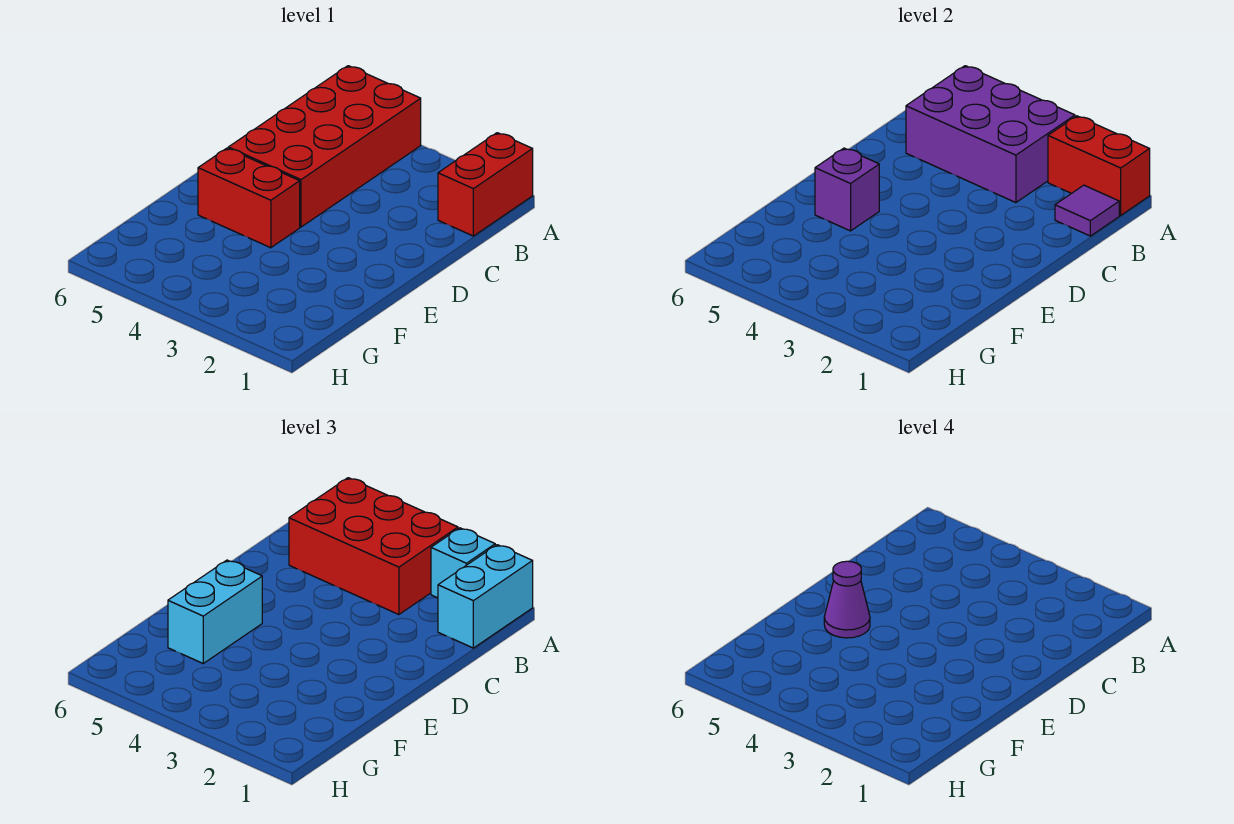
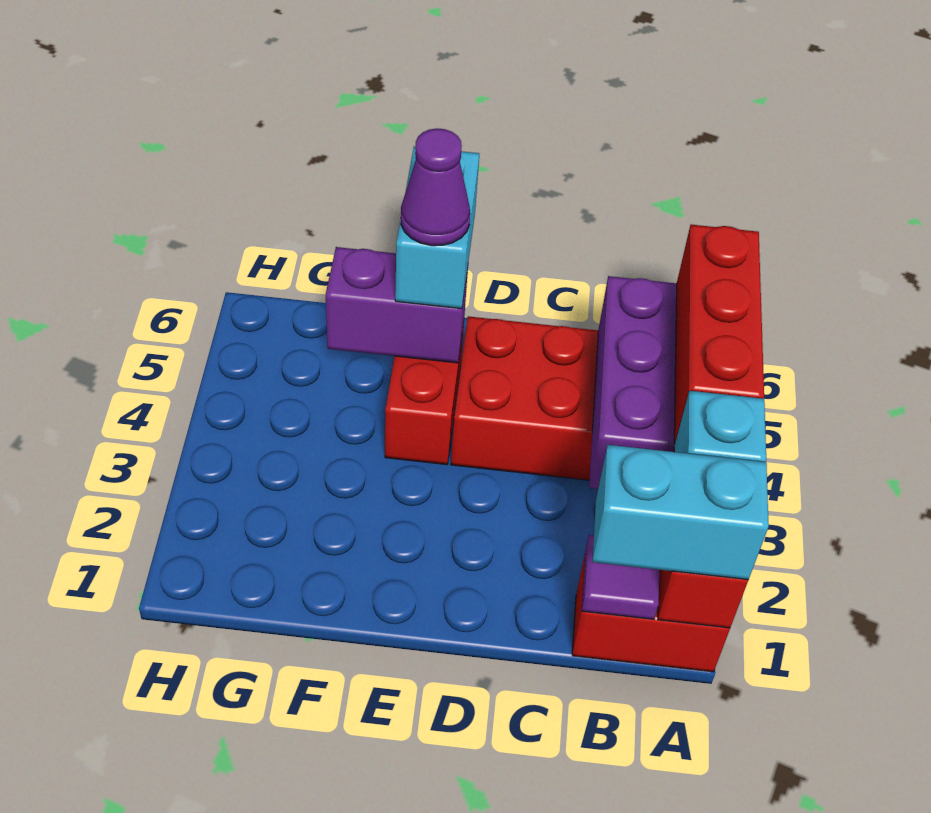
red brick A3:B5 level 3 -> red brick A3:A5 level 3
purple brick E5 level 2 -> purple brick E5:F5 level 2
cyan brick E5:F5 level 3 -> cyan brick E5:E6 level 3

